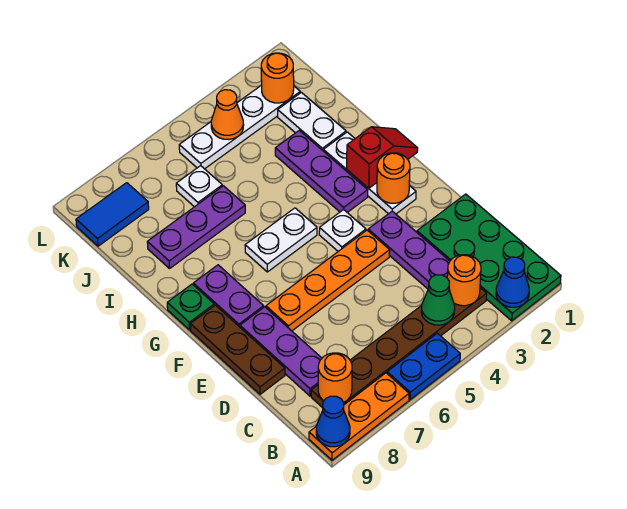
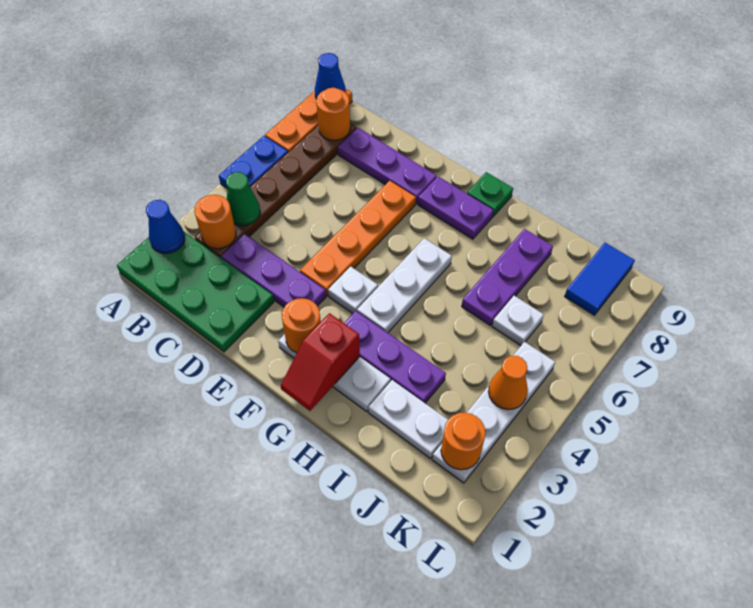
brown plate D9:F9 level 1 -> none
white plate G5:G6 level 1 -> white plate G4:G6 level 1

